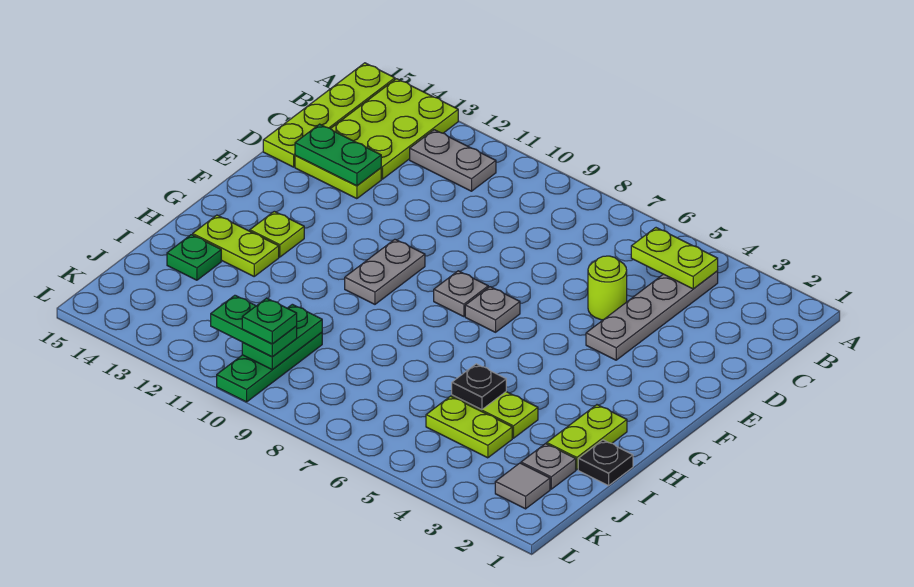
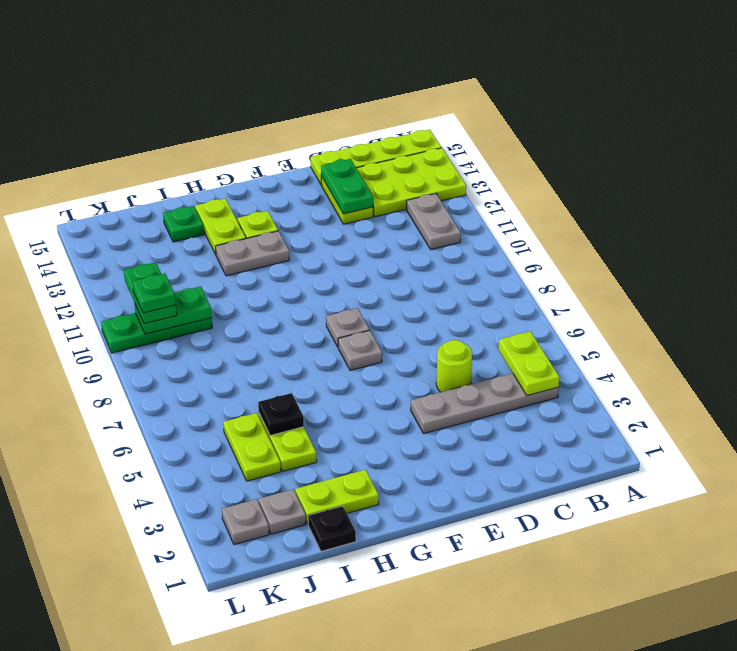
grey plate F10:G10 level 1 -> grey plate G12:H12 level 1
grey tile K2 level 1 -> grey plate K2 level 1

